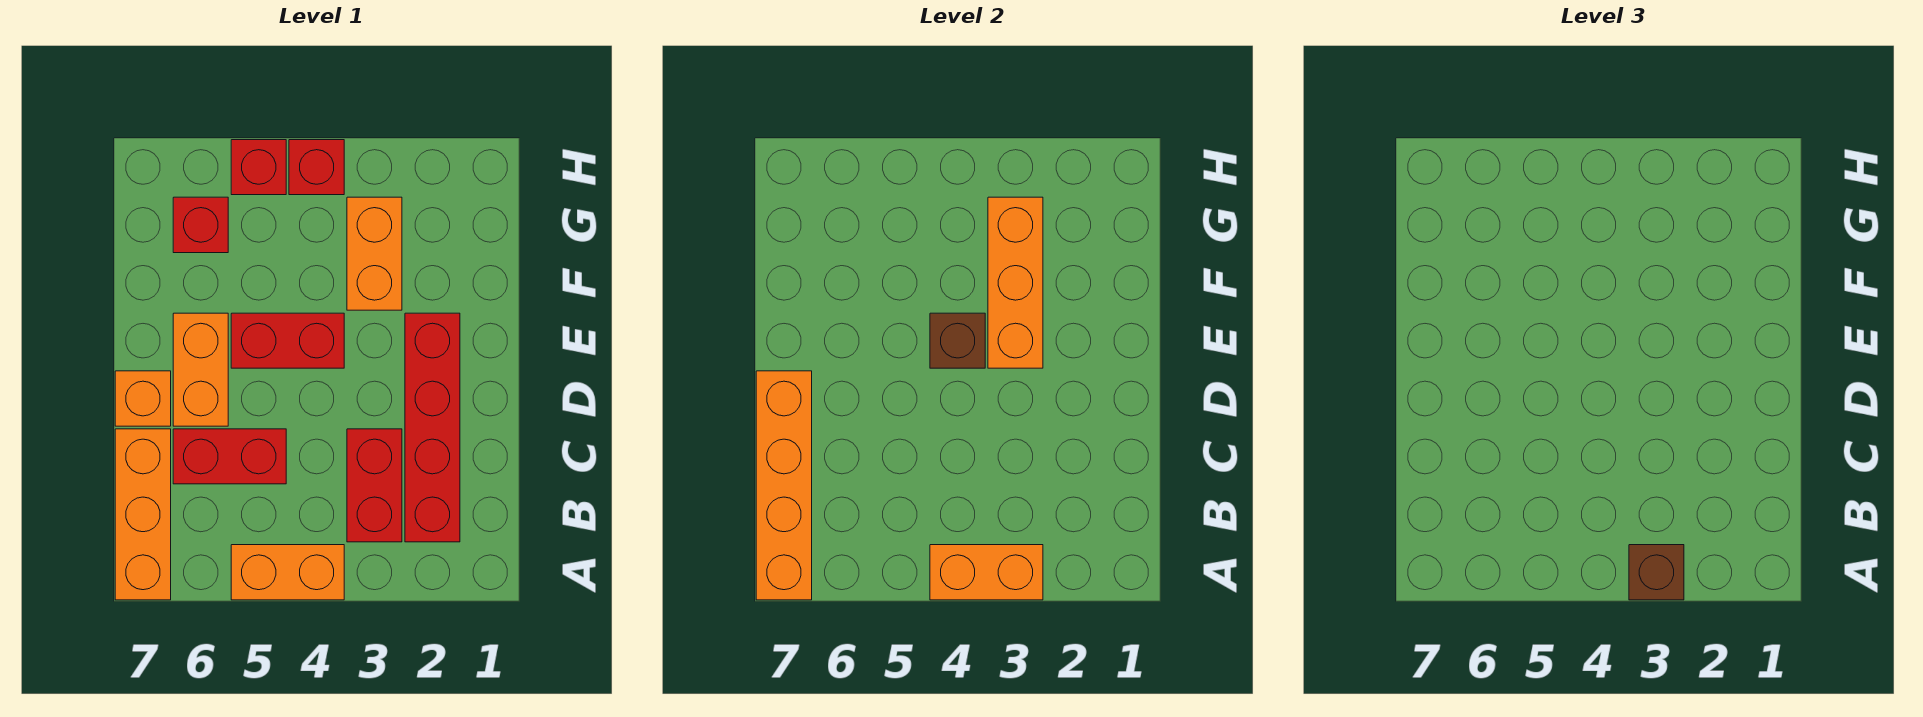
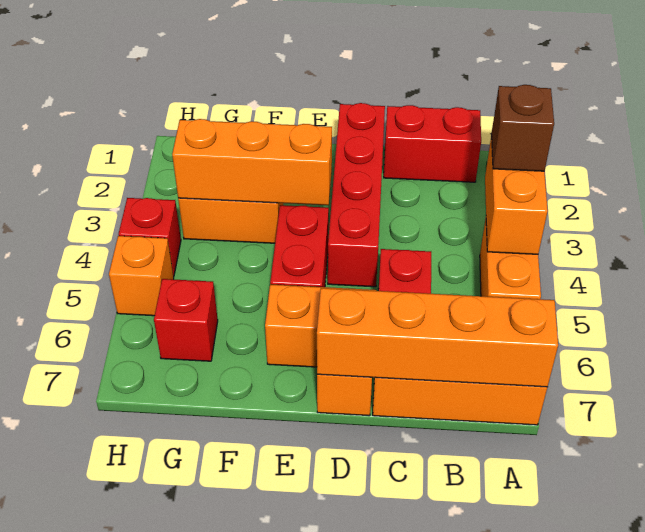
red brick B2:E2 level 1 -> red brick D1:D4 level 1
red brick B3:C3 level 1 -> red brick B1:C1 level 1
brown brick E4 level 2 -> none
red brick H5 level 1 -> orange brick H5 level 1

